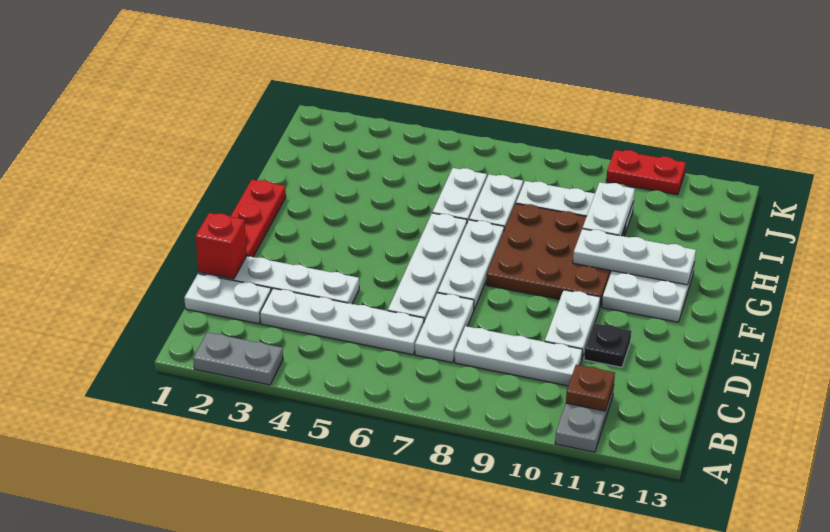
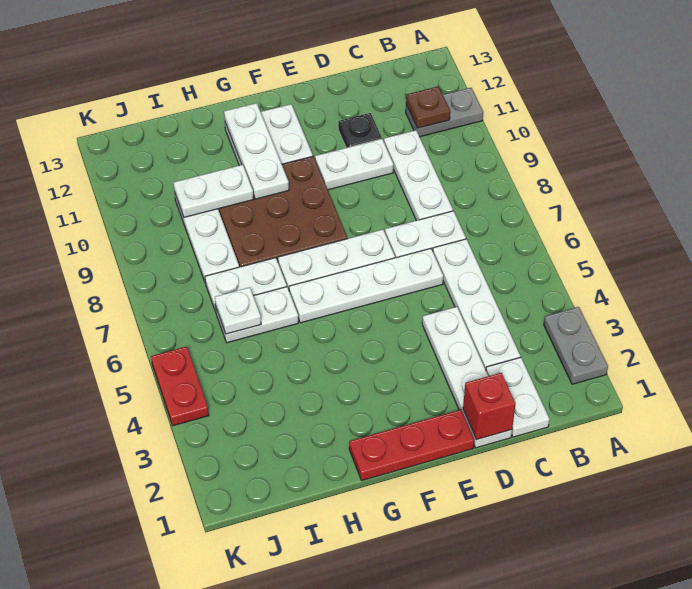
none -> white plate I6 level 2
red plate K10:K11 level 1 -> red plate K4:K5 level 1

